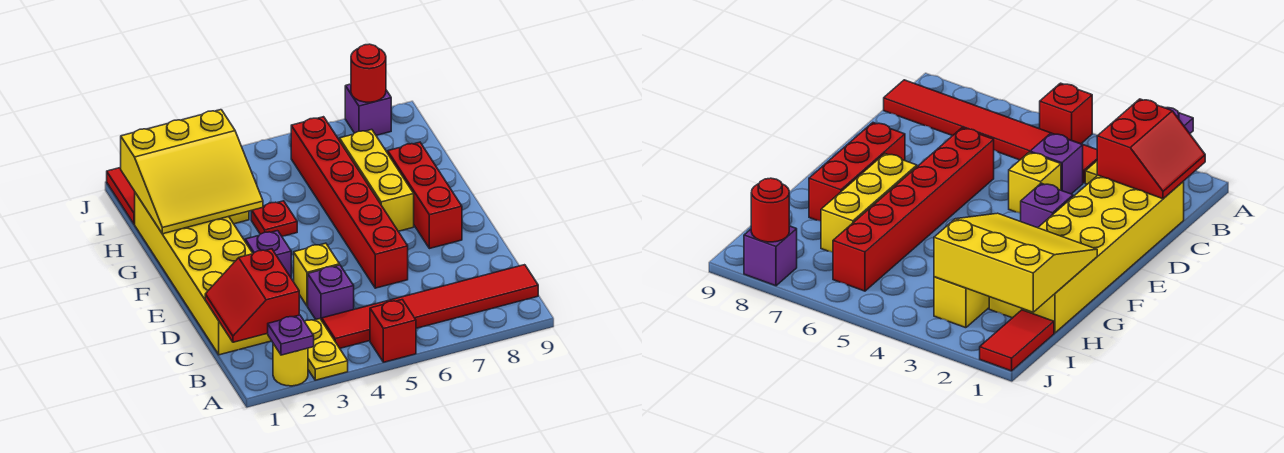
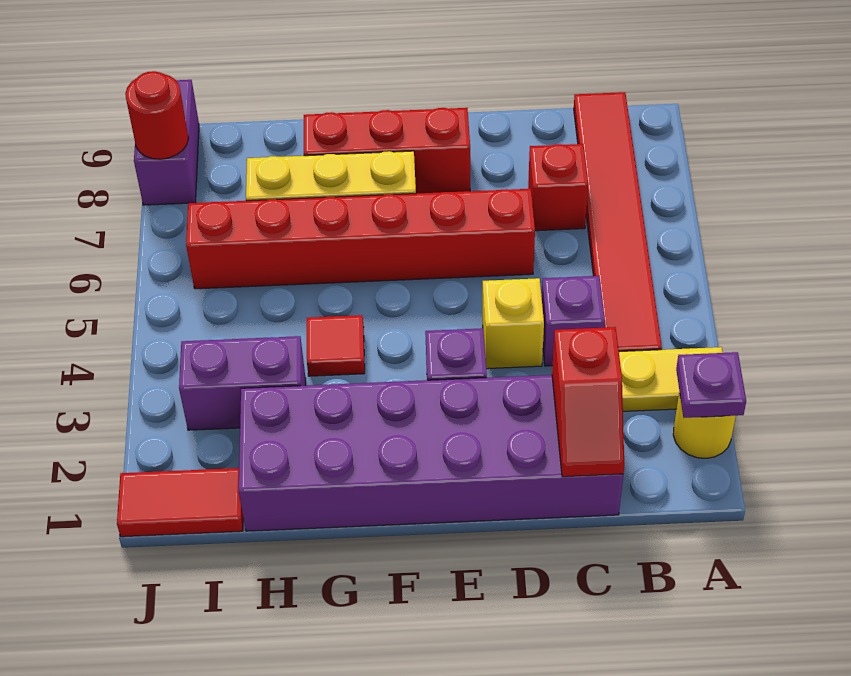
red brick A5 level 1 -> red brick C7 level 1
red slope B1:C2 level 2 top 2 -> red slope C1:C2 level 2 top 2
yellow brick C1:H2 level 1 -> purple brick C1:H2 level 1
yellow slope G1:I3 level 2 top I -> none
red plate G4 level 1 -> red tile G4 level 1
yellow brick H3:I3 level 1 -> purple brick H3:I3 level 1
purple brick J8 level 1 -> purple brick J8:J9 level 1

